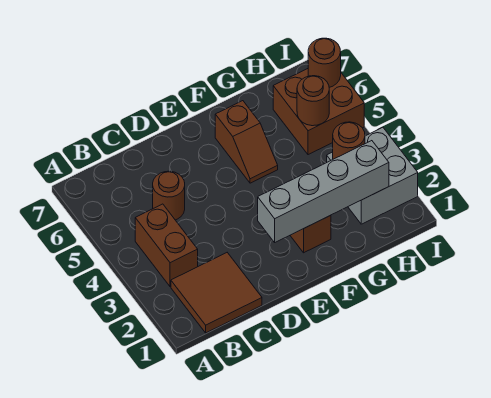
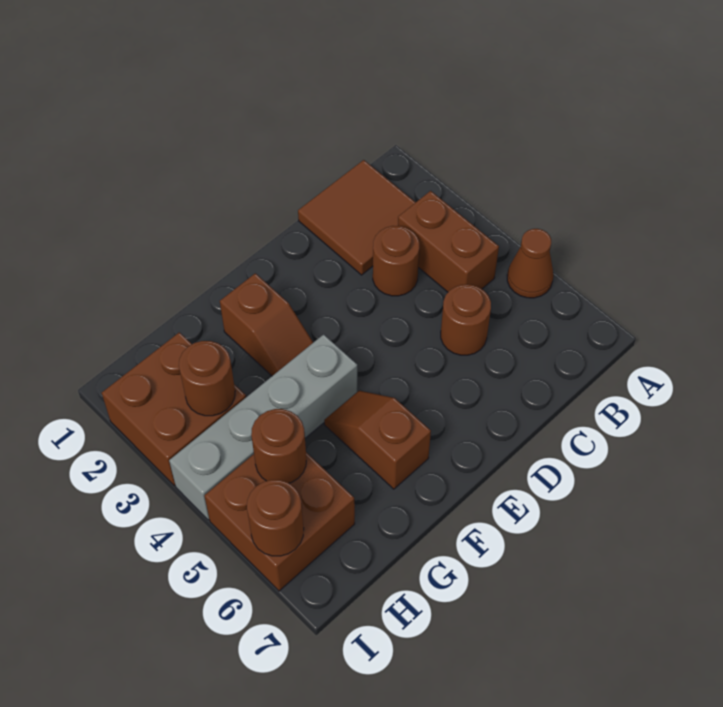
none -> brown cone A5 level 1
none -> brown round brick C3 level 1
grey brick E2:H2 level 2 -> grey brick F4:I4 level 1
grey brick H2:I3 level 1 -> brown brick H2:I3 level 1

